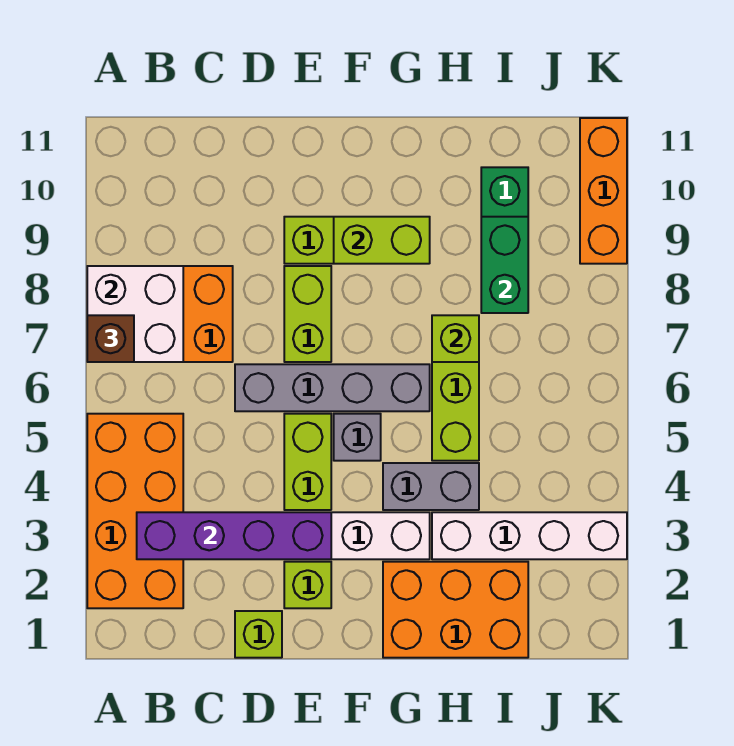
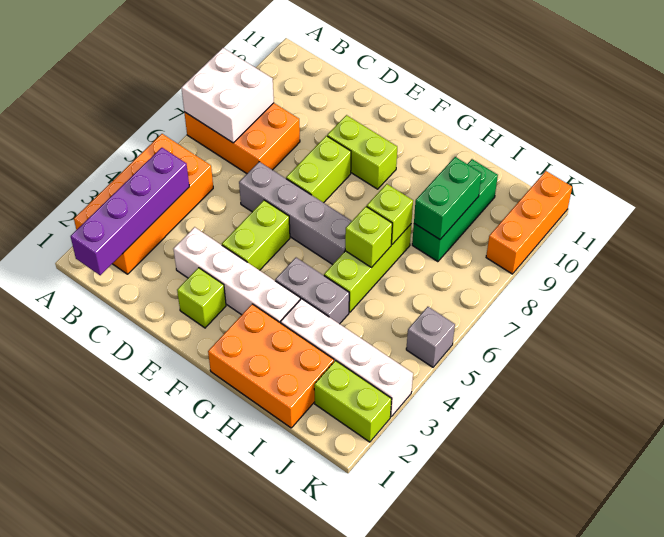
brown brick A7 level 3 -> none
purple brick B3:E3 level 2 -> purple brick B1:B4 level 2
lime brick D1 level 1 -> lime brick H6 level 2
grey brick F5 level 1 -> grey brick K5 level 1
lime brick F9:G9 level 2 -> lime brick J2:K2 level 1

